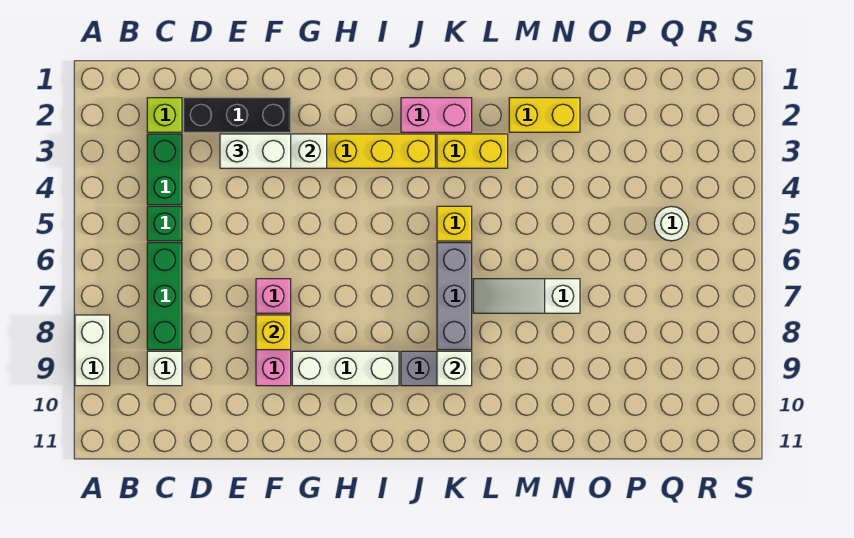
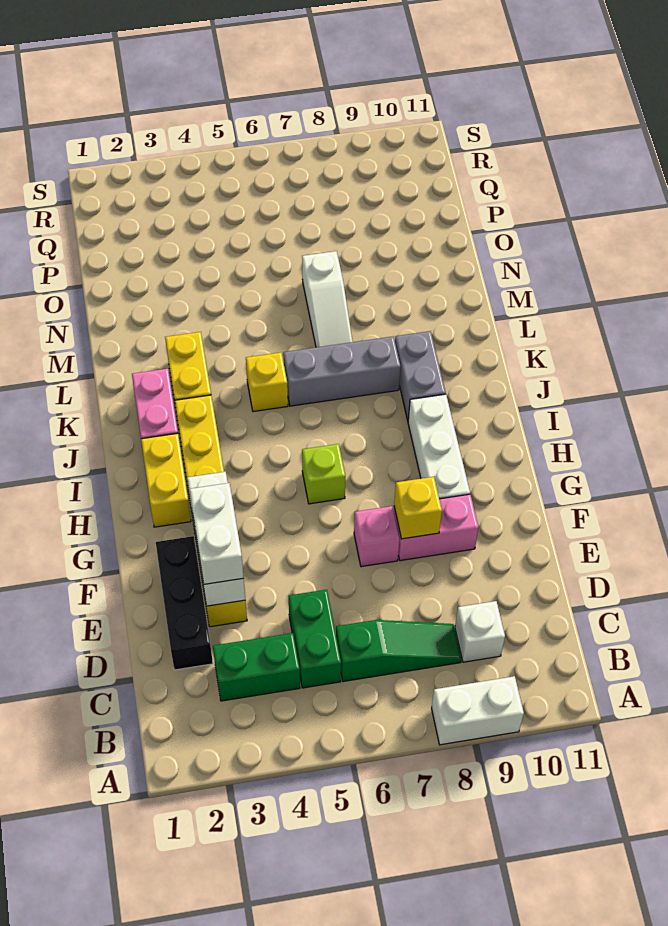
lime brick C2 level 1 -> lime brick H6 level 1
green brick C5 level 1 -> green brick C5:D5 level 1
green brick C6:C8 level 1 -> green slope C6:C8 level 1 top 6
white brick K9 level 2 -> none
yellow brick M2:N2 level 1 -> yellow brick H2:I2 level 1
white round brick Q5 level 1 -> none

